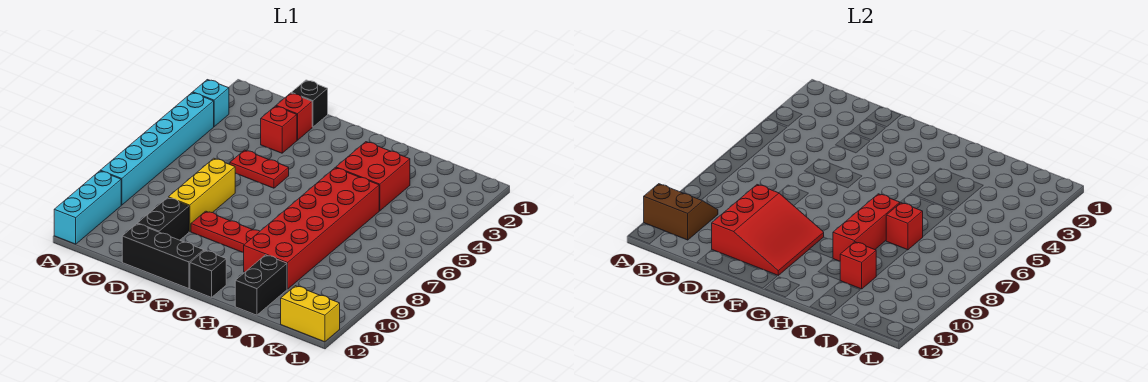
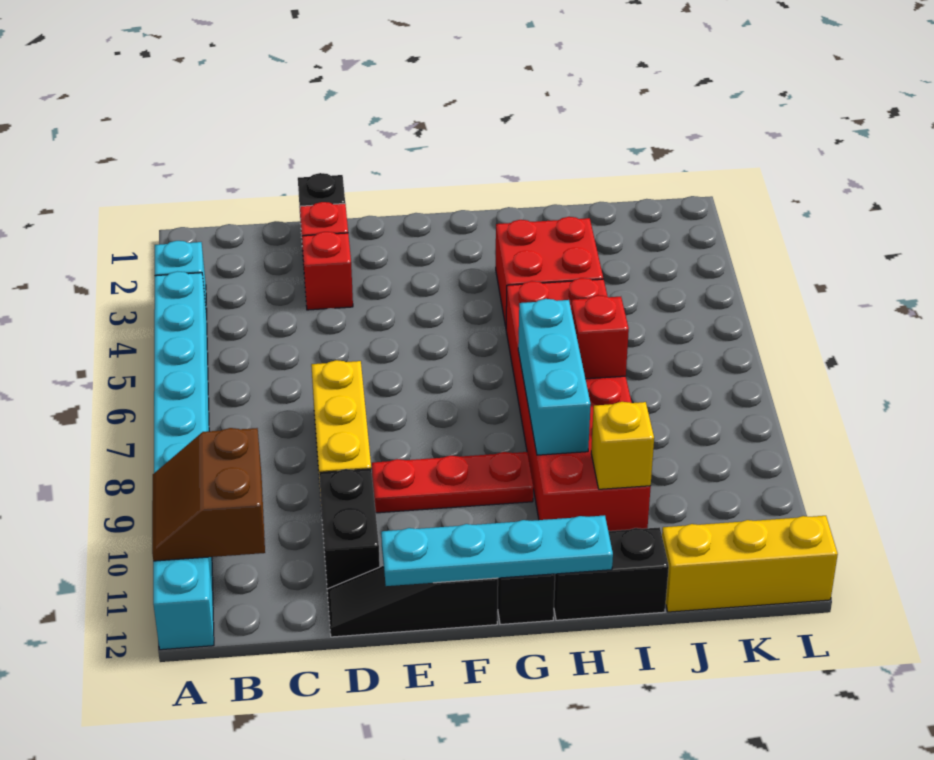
brown slope A10:B11 level 2 top 11 -> brown slope A10:B11 level 2 top B
red plate D5:E5 level 1 -> none
red slope D9:F11 level 2 top D -> none
black brick D12:F12 level 1 -> black slope D12:F12 level 1 top F
none -> cyan plate E12:H12 level 2
red brick H7:H9 level 2 -> cyan brick H7:H9 level 2
red brick I10 level 2 -> yellow brick I10 level 2
black brick I11:I12 level 1 -> black brick H12:I12 level 1
yellow brick K12:L12 level 1 -> yellow brick J12:L12 level 1

